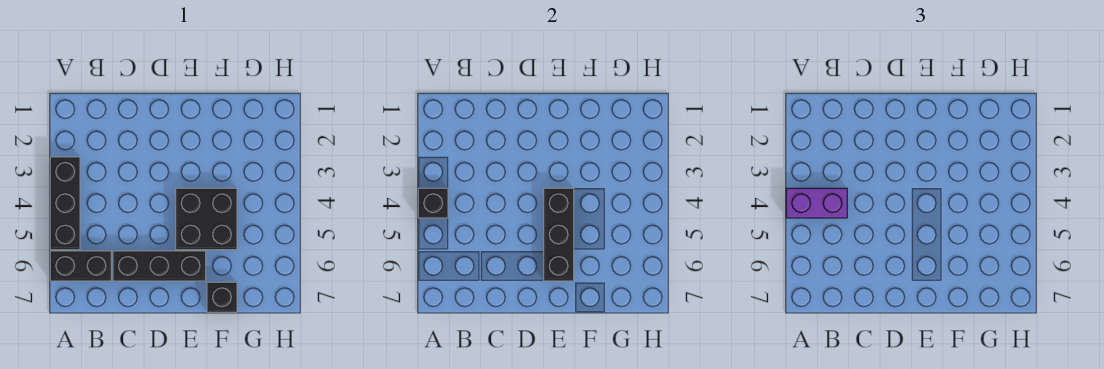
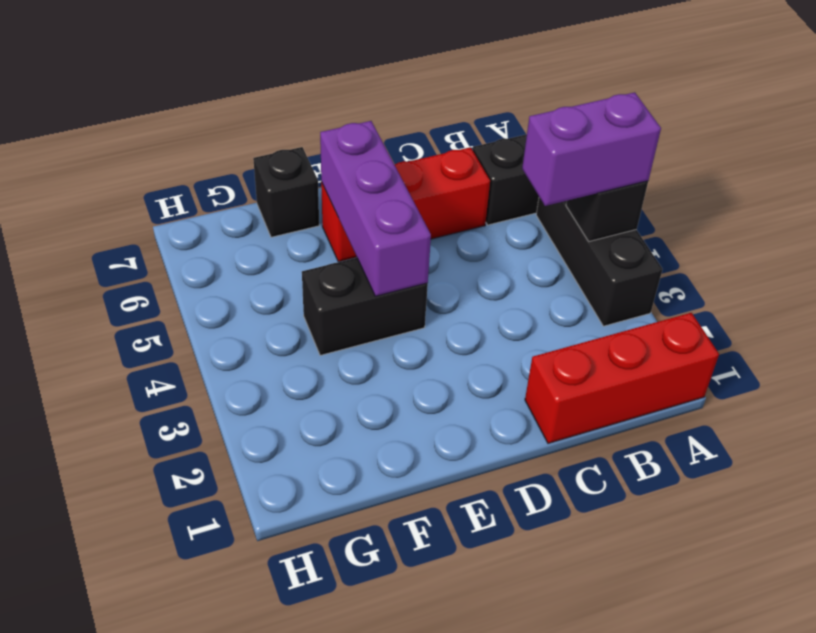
none -> red brick A1:C1 level 1
black brick C6:E6 level 1 -> red brick C6:E6 level 1
black brick E4:F5 level 1 -> black brick E4:F4 level 1
black brick E4:E6 level 2 -> purple brick E4:E6 level 2

